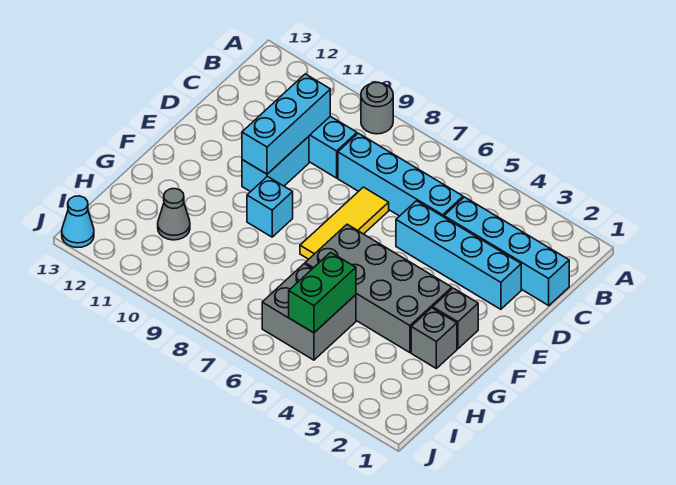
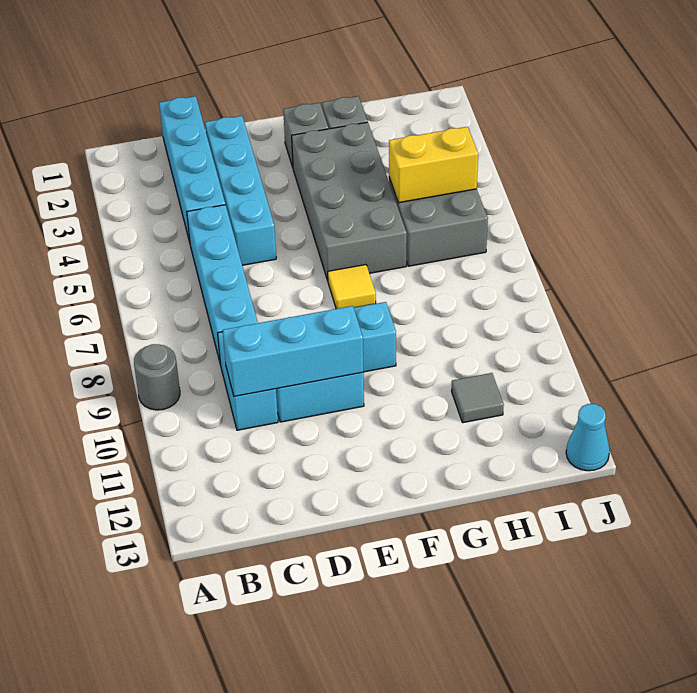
yellow tile D7:F7 level 1 -> yellow tile F7 level 1
green brick H5:I5 level 2 -> yellow brick H5:I5 level 2
grey cone H11 level 1 -> grey tile H11 level 1

